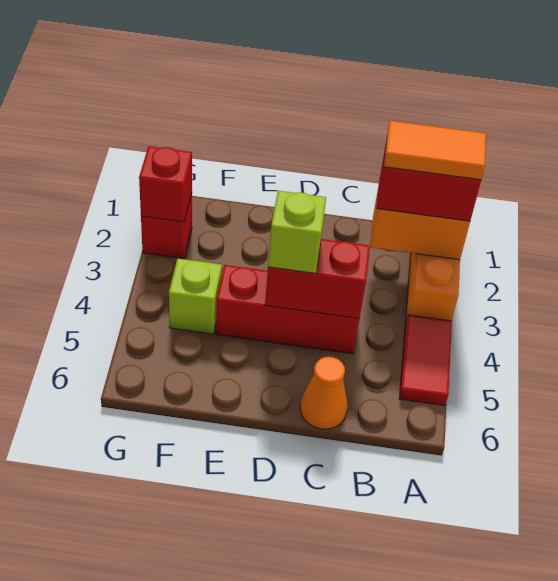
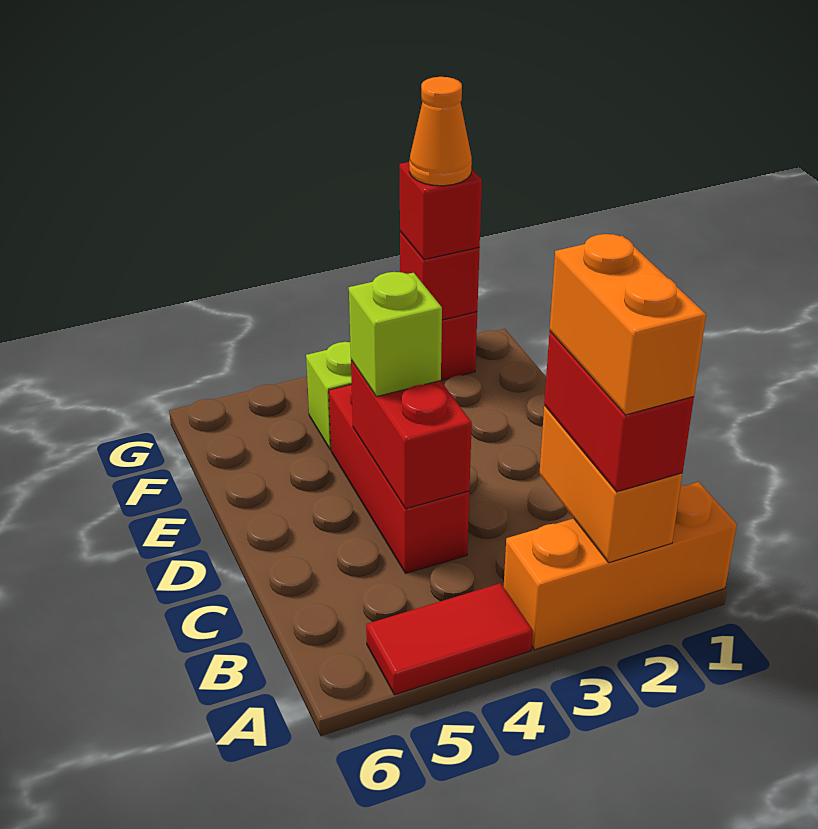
orange tile A2:B2 level 4 -> orange brick A2:B2 level 4
orange cone C6 level 1 -> orange cone G2 level 4
none -> red brick G2 level 3

